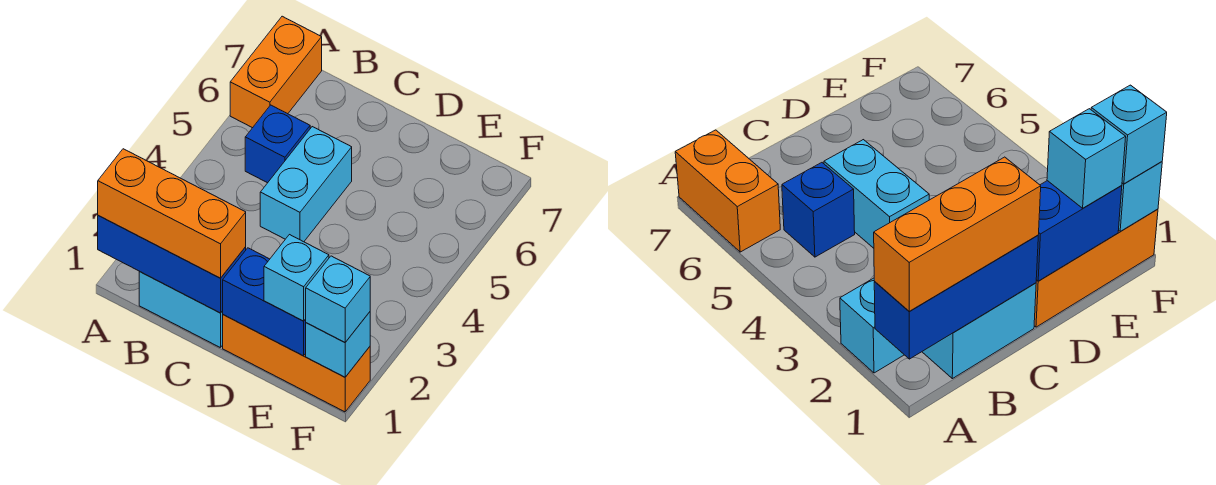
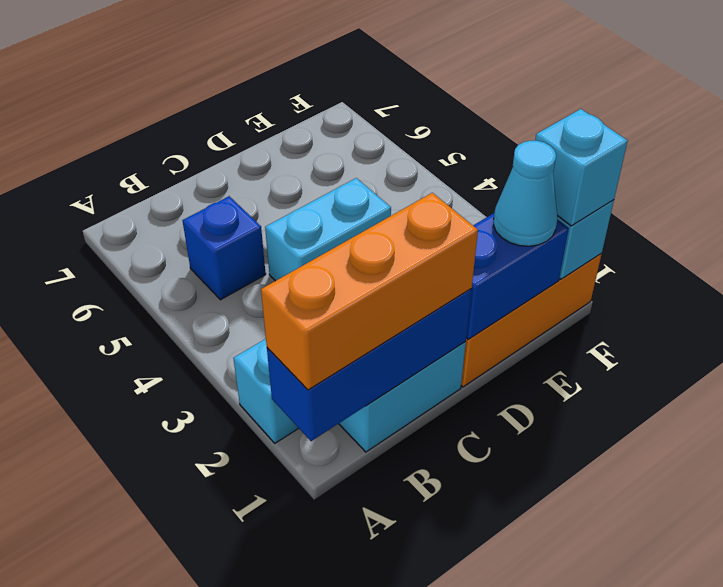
orange brick A6:A7 level 1 -> none
cyan brick C4:C5 level 1 -> cyan brick C4:D4 level 1
cyan brick E1 level 3 -> cyan cone E1 level 3

